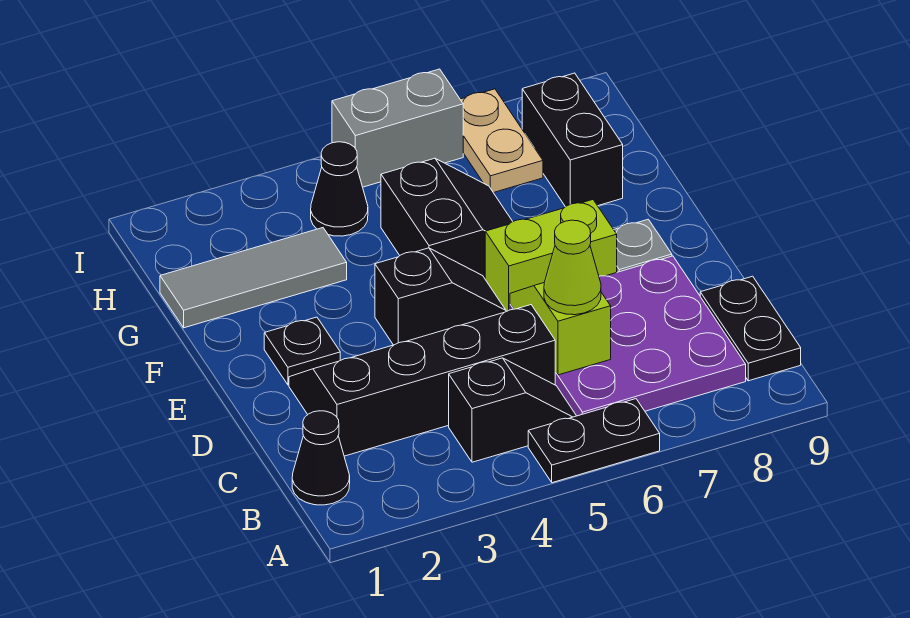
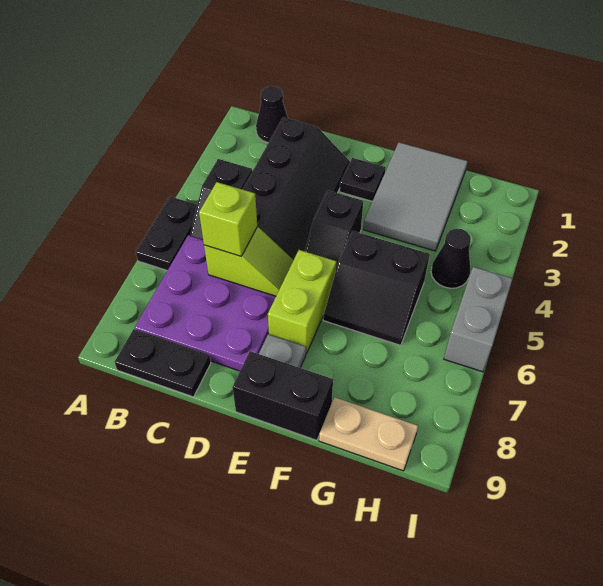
lime cone C6 level 3 -> lime brick C6 level 3
grey tile G1:G3 level 1 -> grey tile F1:G3 level 1
black brick G8:H8 level 1 -> black brick E9:F9 level 1
tan plate H7:I7 level 1 -> tan plate G9:H9 level 1

